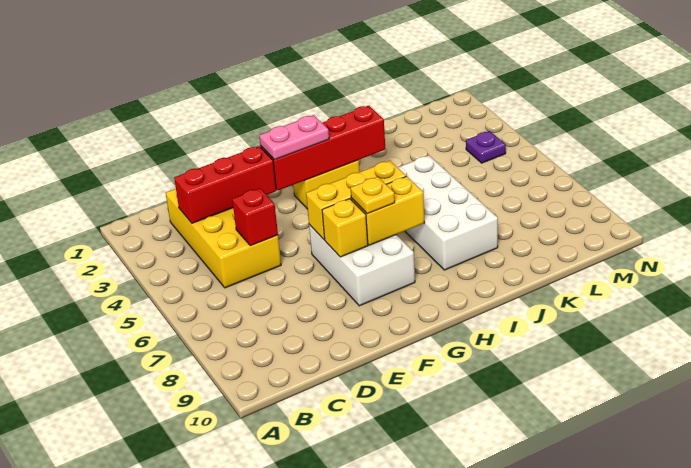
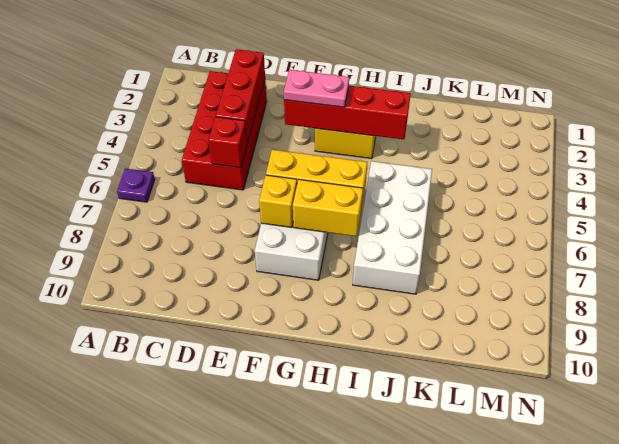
yellow brick C2:D5 level 1 -> red brick C2:D5 level 1
red brick C3:E3 level 2 -> red brick D2:D4 level 2
yellow plate G7 level 3 -> none
purple plate M4 level 1 -> purple plate A6 level 1

